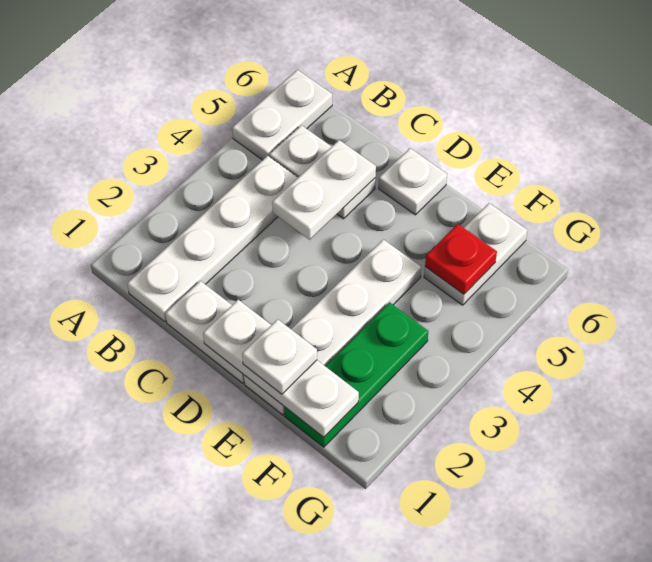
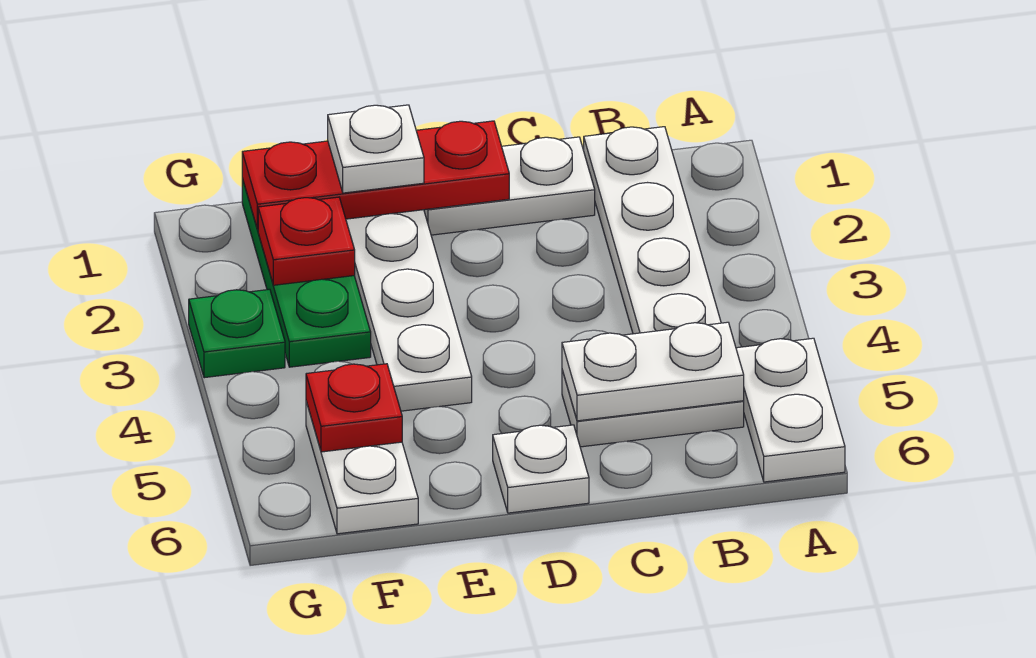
white plate C4:C5 level 2 -> white plate B5:C5 level 2
white plate D1:F1 level 2 -> red plate D1:F1 level 2
none -> red plate F2 level 2
none -> green plate G3 level 1

